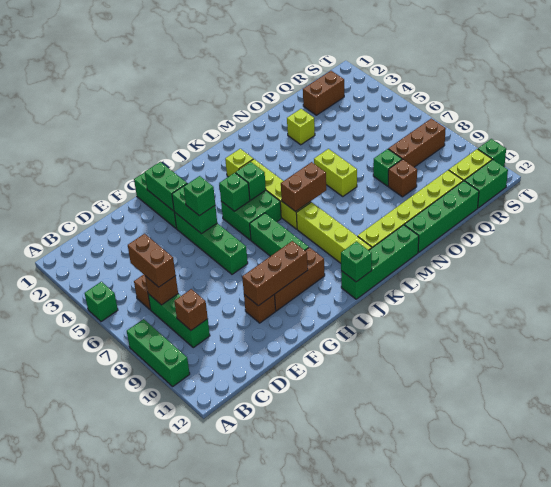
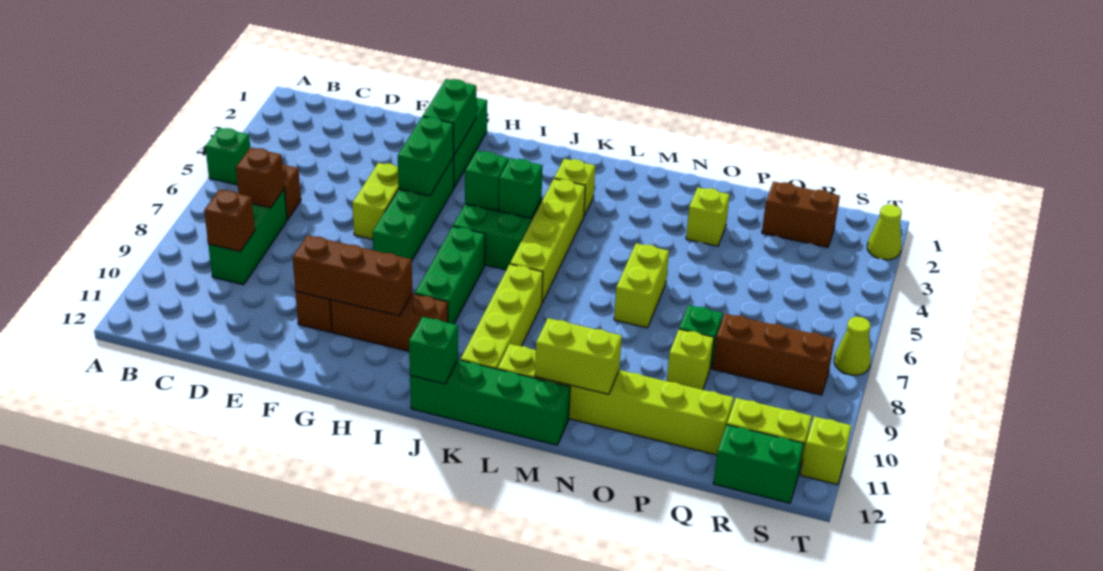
green brick A8:A10 level 1 -> none
brown brick C6:C7 level 3 -> none
none -> lime brick F5:F6 level 1
green brick G5 level 3 -> none
brown brick K7:L7 level 2 -> none
none -> lime brick M11:N11 level 2
green brick N12:Q12 level 1 -> none
brown brick P9 level 1 -> lime brick P9 level 1
none -> lime cone T2 level 1
none -> lime cone T7 level 1
green brick T11 level 1 -> lime brick T11 level 1

